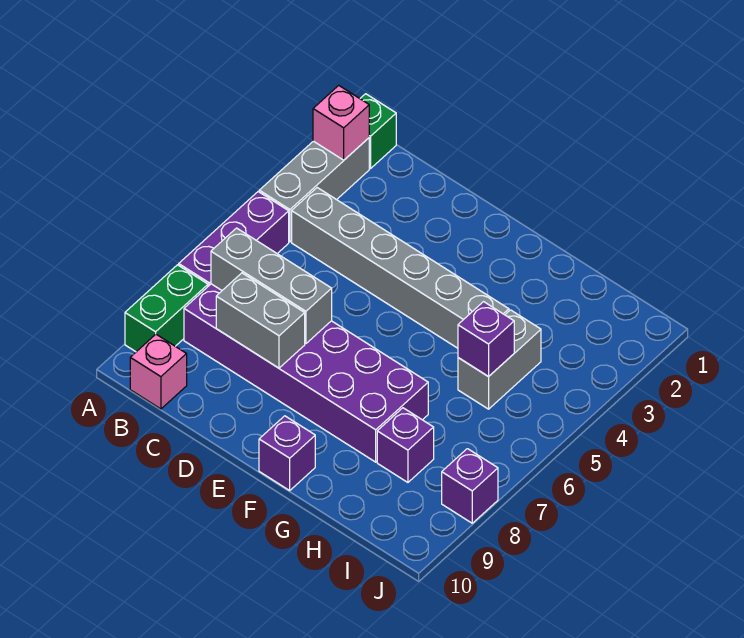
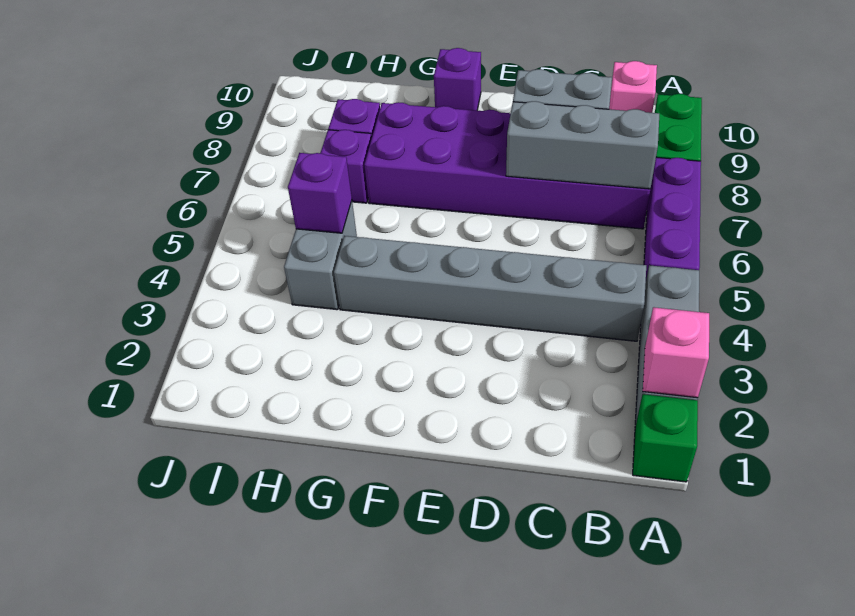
purple brick J8 level 1 -> purple brick H7 level 1

